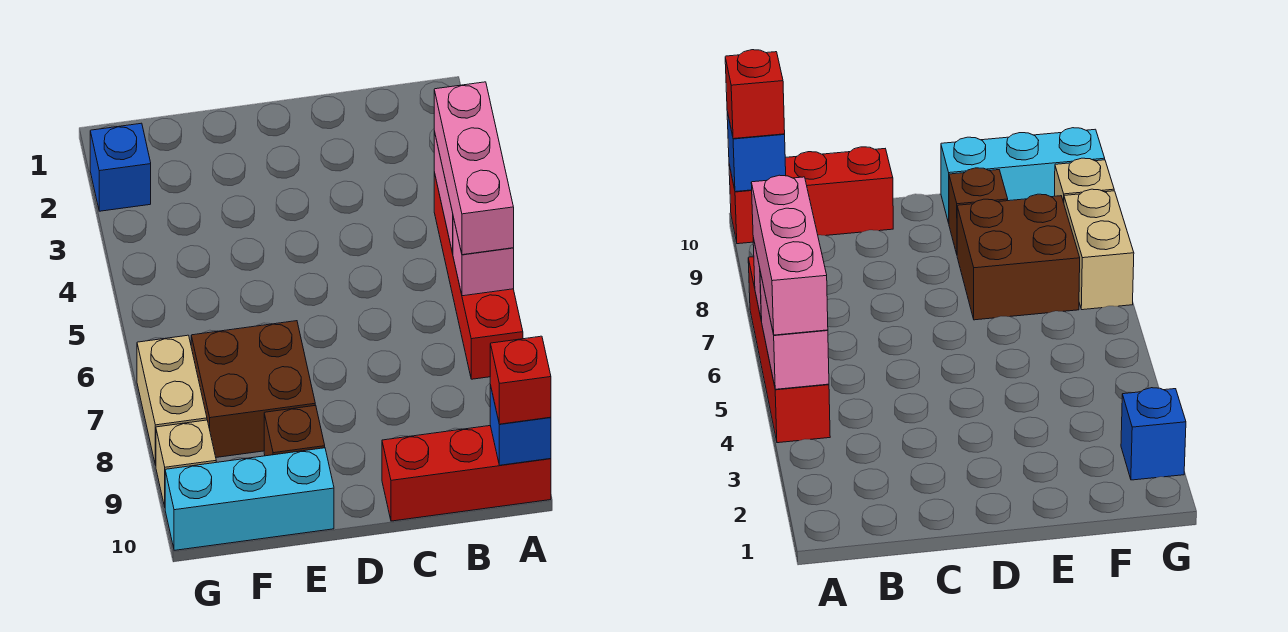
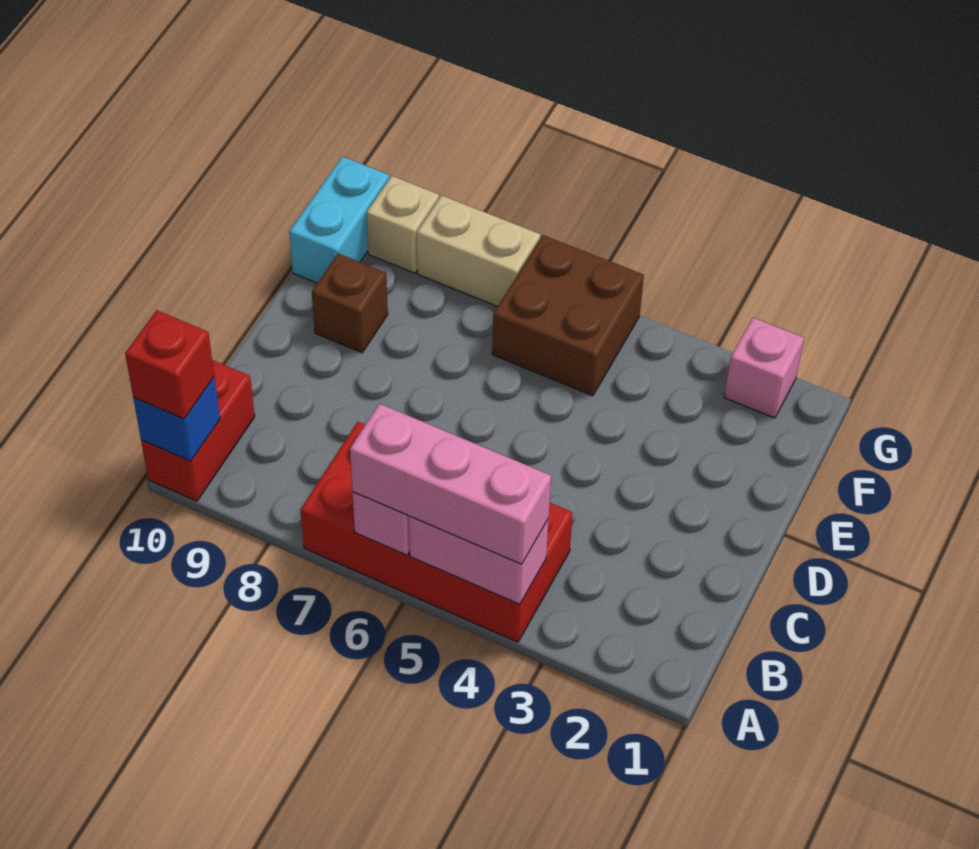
red brick A4:A7 level 1 -> red brick A4:B7 level 1
red brick A10:C10 level 1 -> red brick A10:B10 level 1
brown brick E7:F8 level 1 -> brown brick F5:G6 level 1
cyan brick E10:G10 level 1 -> cyan brick F10:G10 level 1
blue brick G2 level 1 -> pink brick G2 level 1

